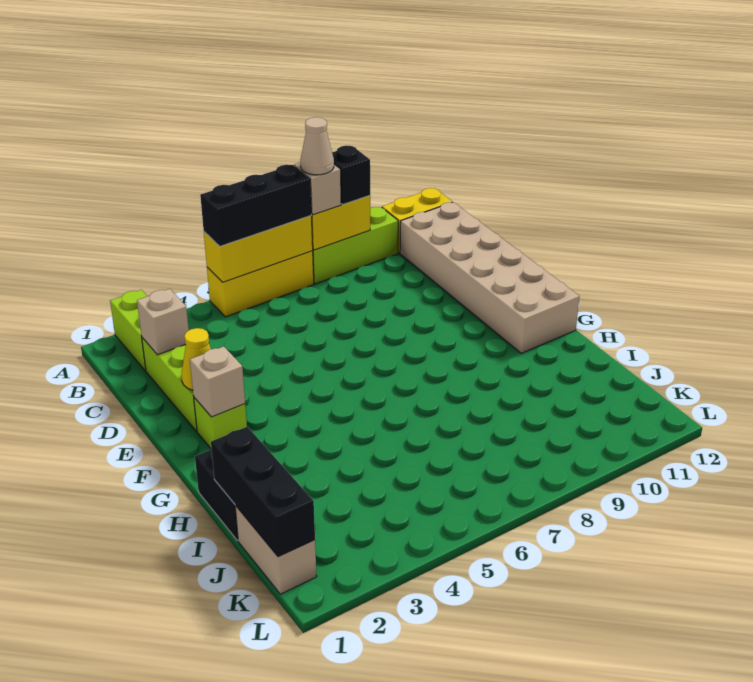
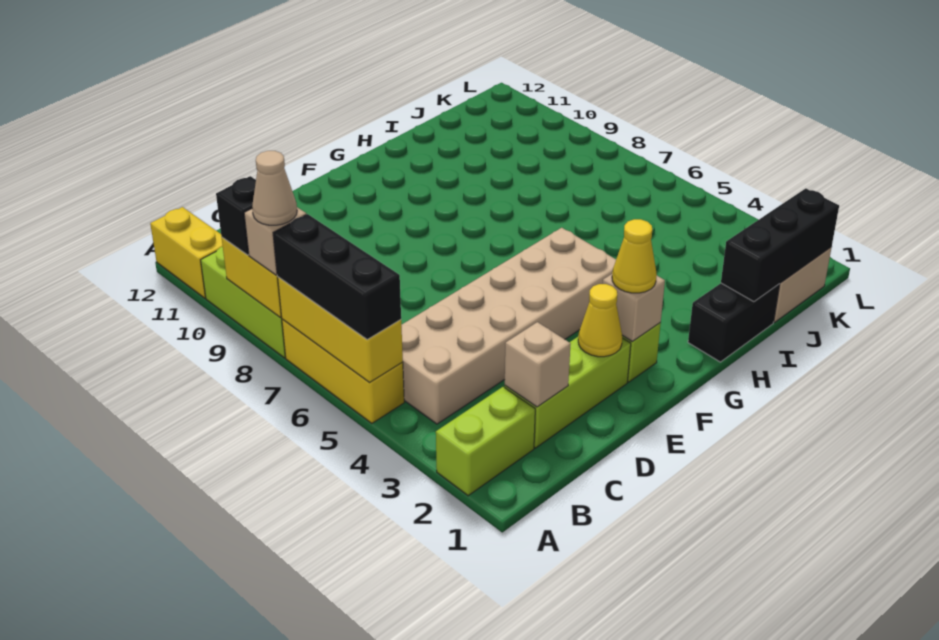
tan brick B11:G12 level 1 -> tan brick B4:G5 level 1
none -> yellow cone F2 level 3

